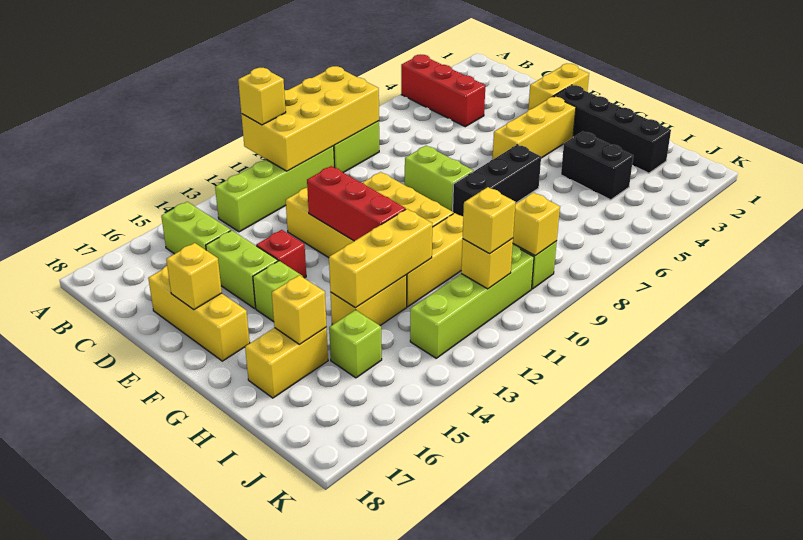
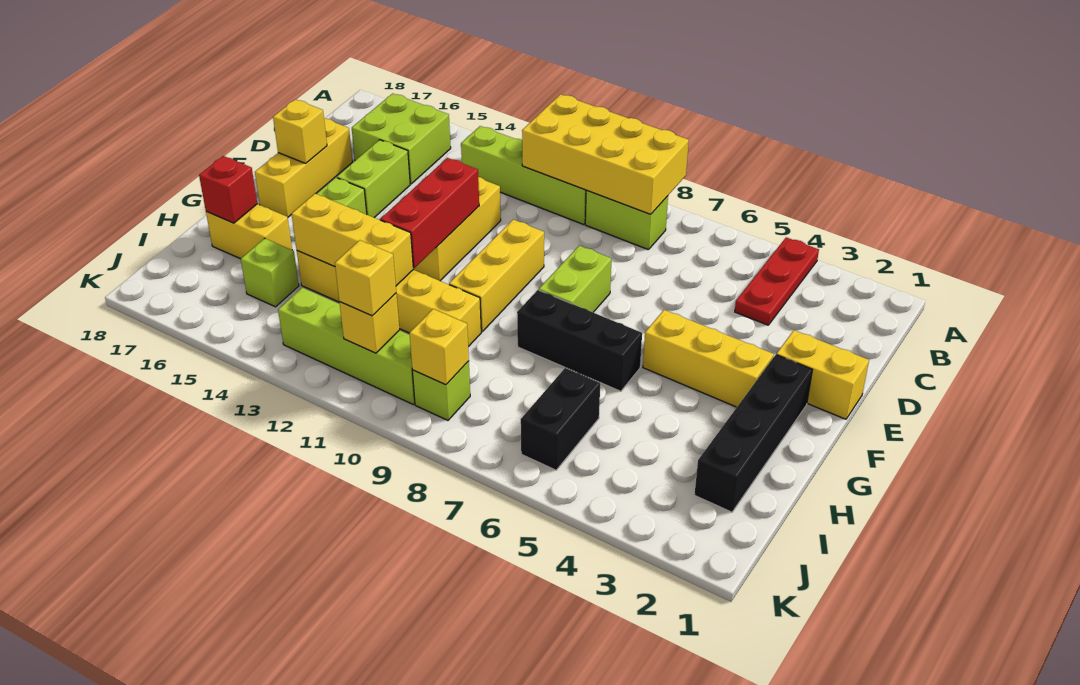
red brick A4:C4 level 1 -> red plate A4:C4 level 1
yellow brick A11 level 3 -> none
lime brick B15:C15 level 1 -> lime brick B15:C16 level 1
red brick E14 level 1 -> red brick H17 level 2
black brick H4:I4 level 1 -> black brick I6:J6 level 1
yellow brick H16 level 2 -> none

